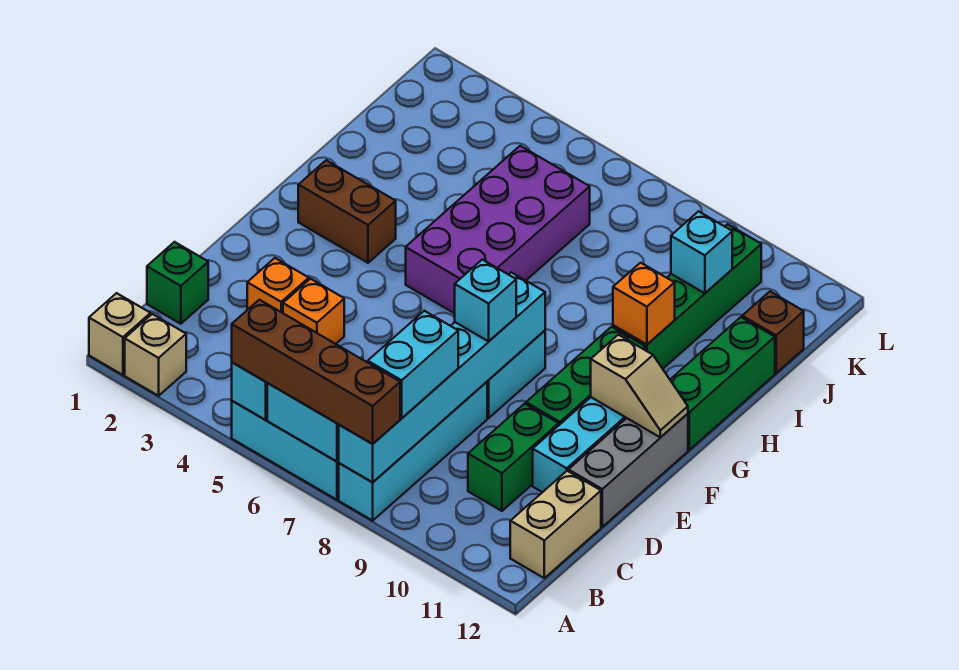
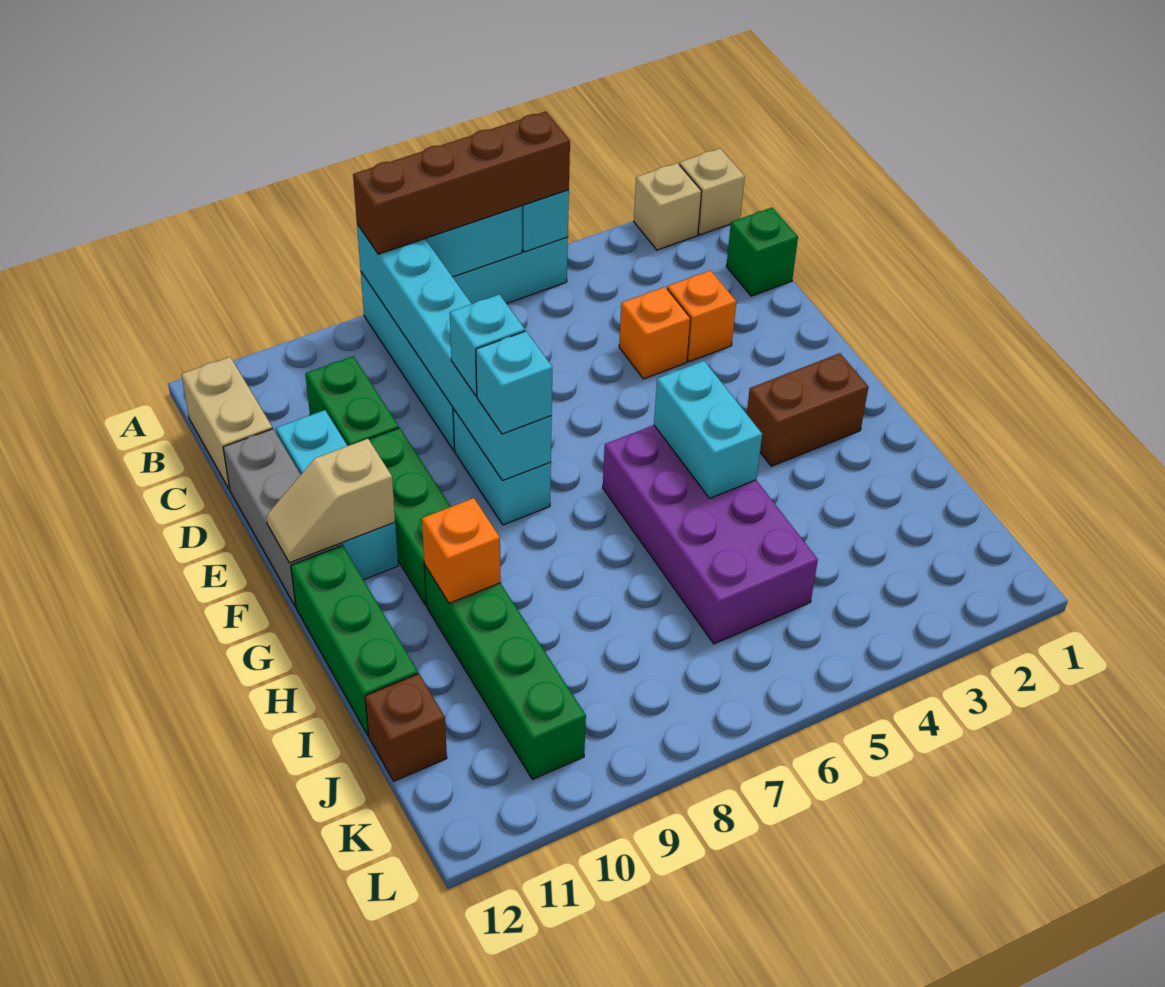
cyan brick B8:C8 level 3 -> cyan brick G5:H5 level 2
cyan brick J10 level 2 -> cyan brick F8 level 3

